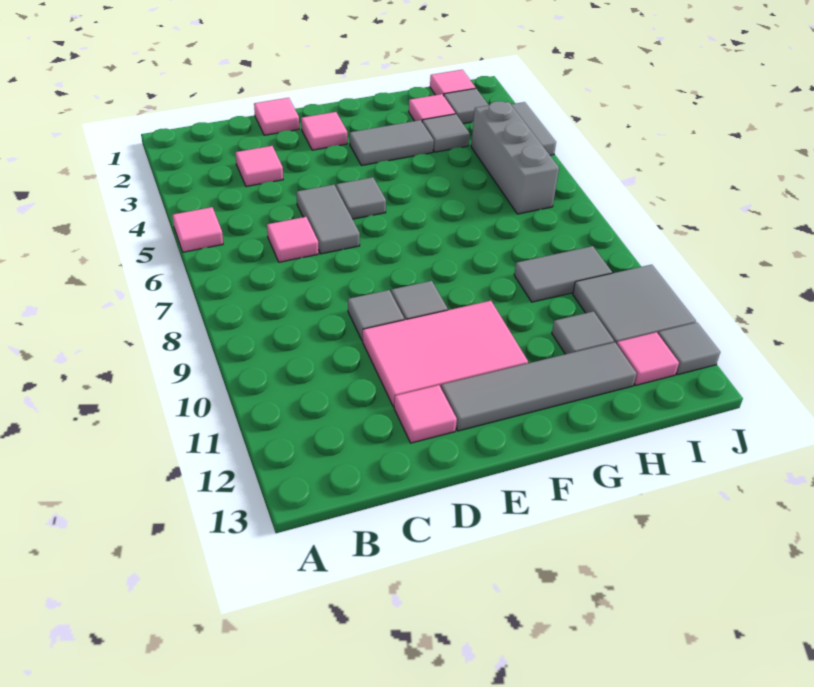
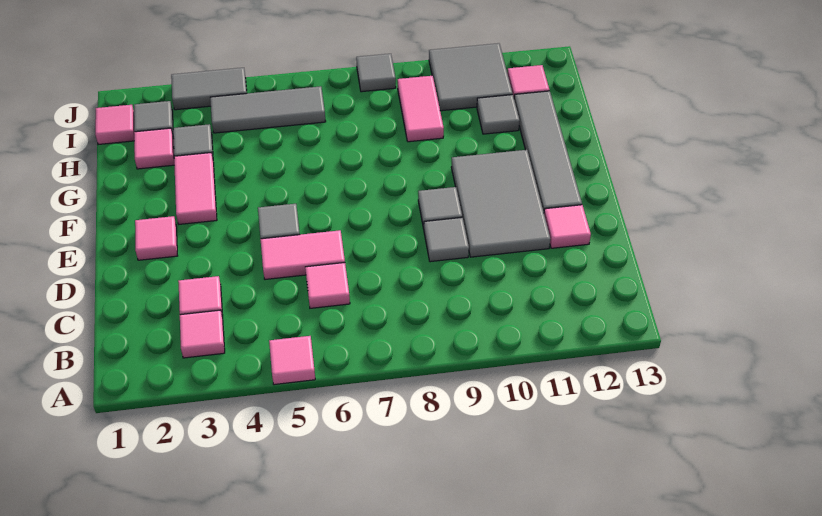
pink tile D1 level 1 -> pink tile B3 level 1
grey tile D5:D6 level 1 -> pink tile D5:D6 level 1
pink tile D10:F11 level 1 -> grey tile D10:F11 level 1
grey tile F3:G3 level 1 -> pink tile F3:G3 level 1
grey tile H9:I9 level 1 -> pink tile H9:I9 level 1
grey brick I4:I6 level 1 -> grey tile I4:I6 level 1
grey tile J12 level 1 -> grey tile J8 level 1

